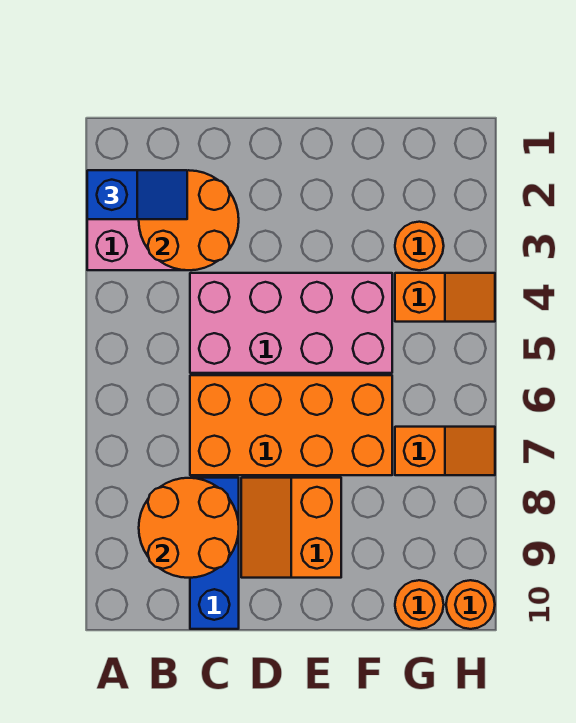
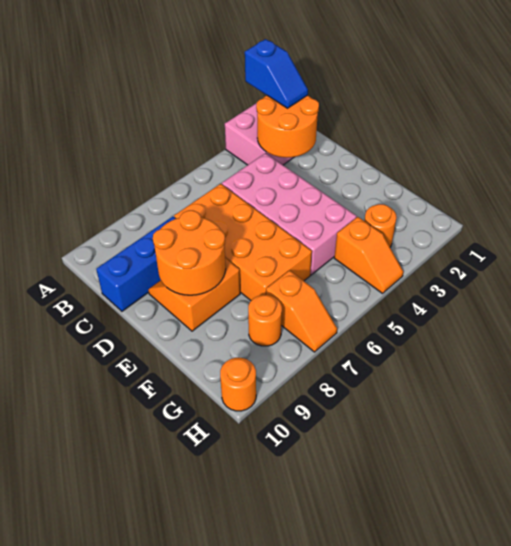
orange round brick B8:C9 level 2 -> orange round brick D8:E9 level 2
orange round brick G10 level 1 -> orange round brick G8 level 1

